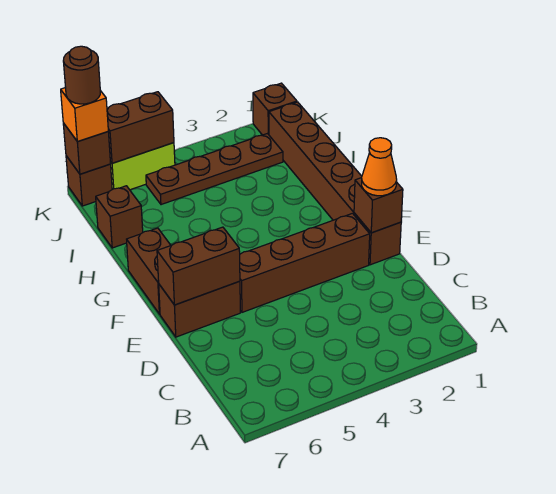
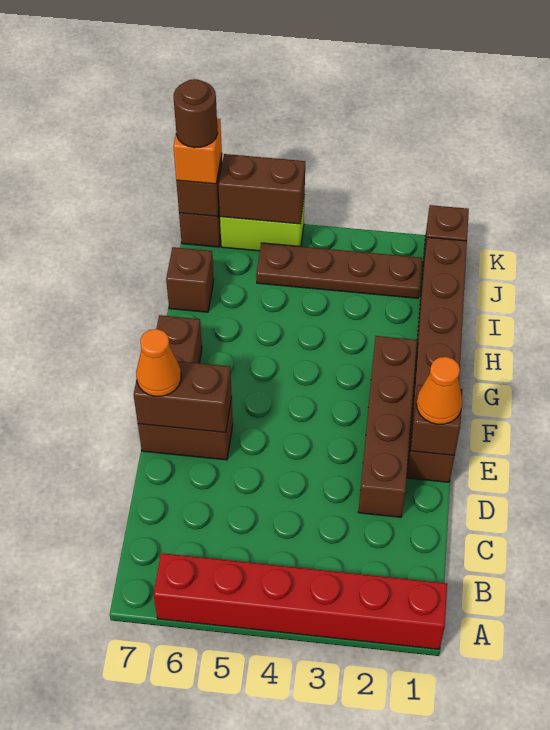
none -> red brick A1:A6 level 1
brown brick E2:E5 level 1 -> brown brick D2:G2 level 1
none -> orange cone E7 level 3

